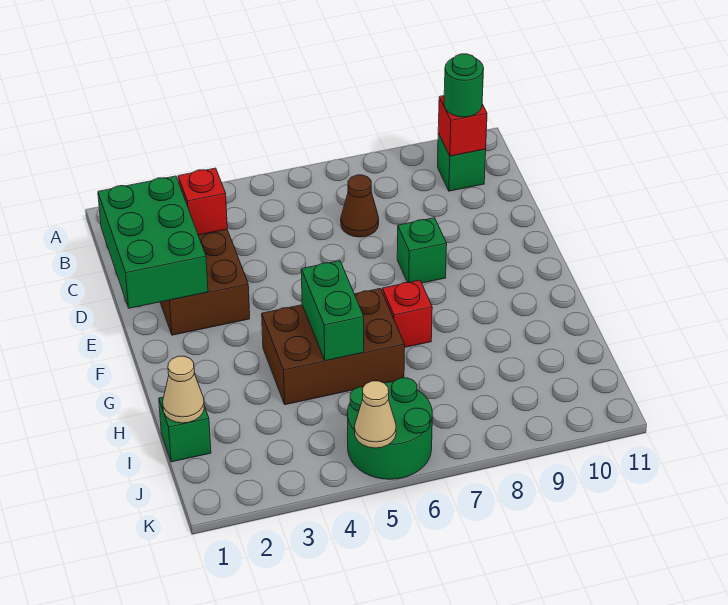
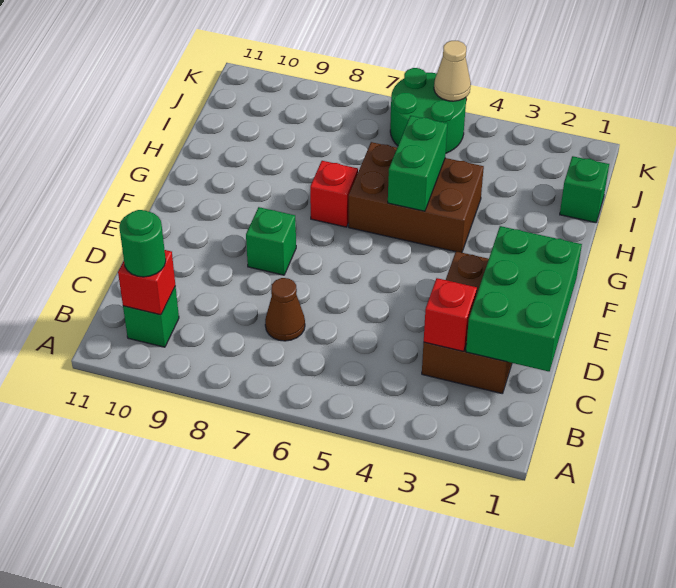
tan cone I1 level 2 -> none

